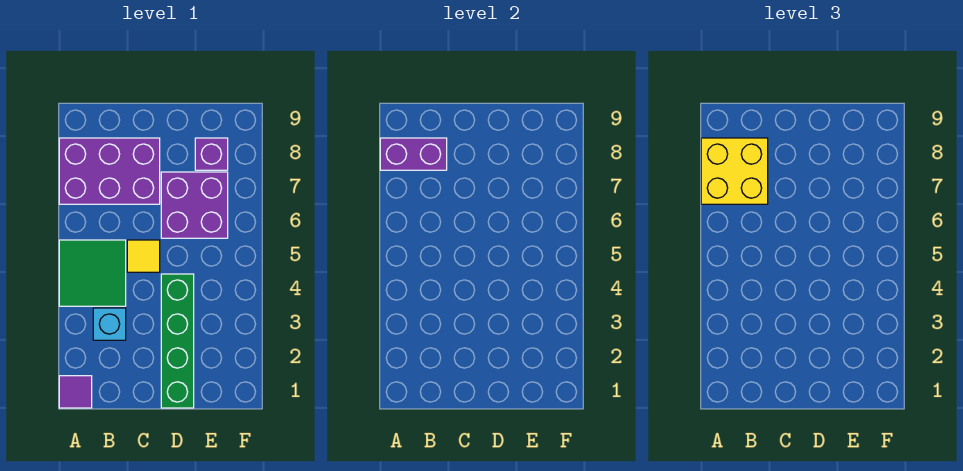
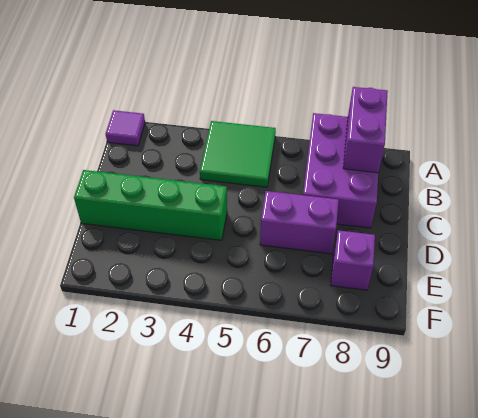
yellow brick A7:B8 level 3 -> none
cyan brick B3 level 1 -> none
yellow tile C5 level 1 -> none
purple brick D6:E7 level 1 -> purple brick D6:D7 level 1

